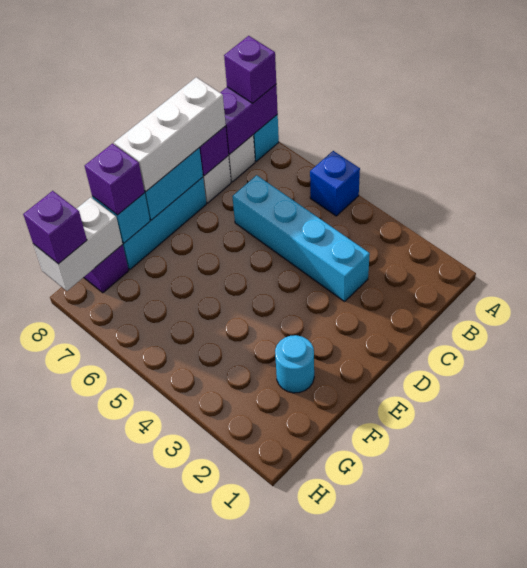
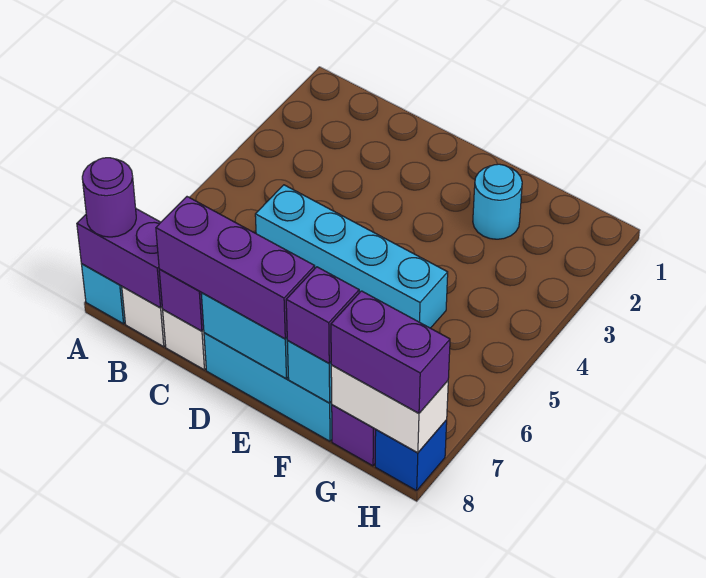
blue brick A5 level 1 -> blue brick H8 level 1
purple brick A8 level 3 -> purple round brick A8 level 3
cyan brick C3:C6 level 1 -> cyan brick C5:F5 level 1
white brick C8:E8 level 3 -> purple brick C8:E8 level 3
purple brick H8 level 3 -> purple brick G8:H8 level 3

